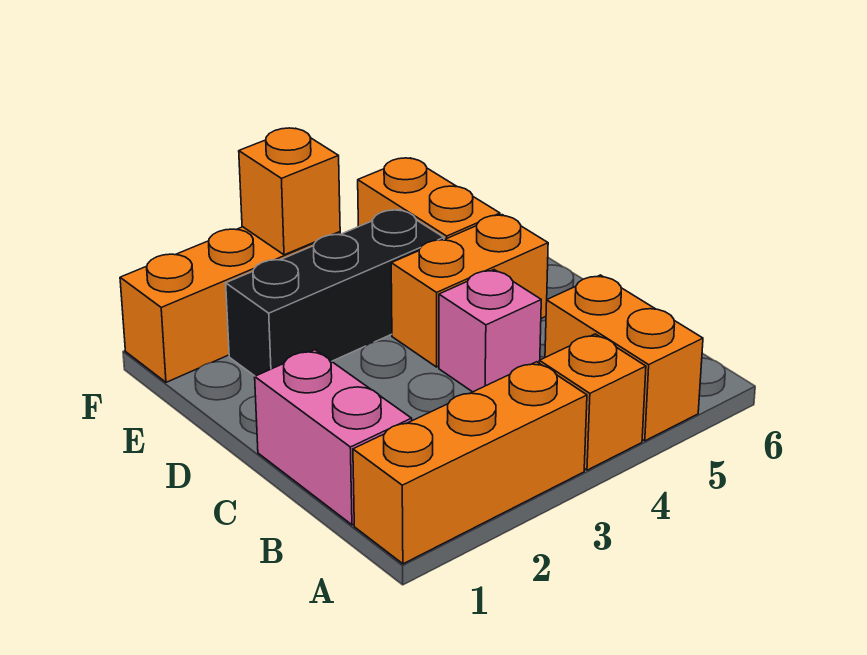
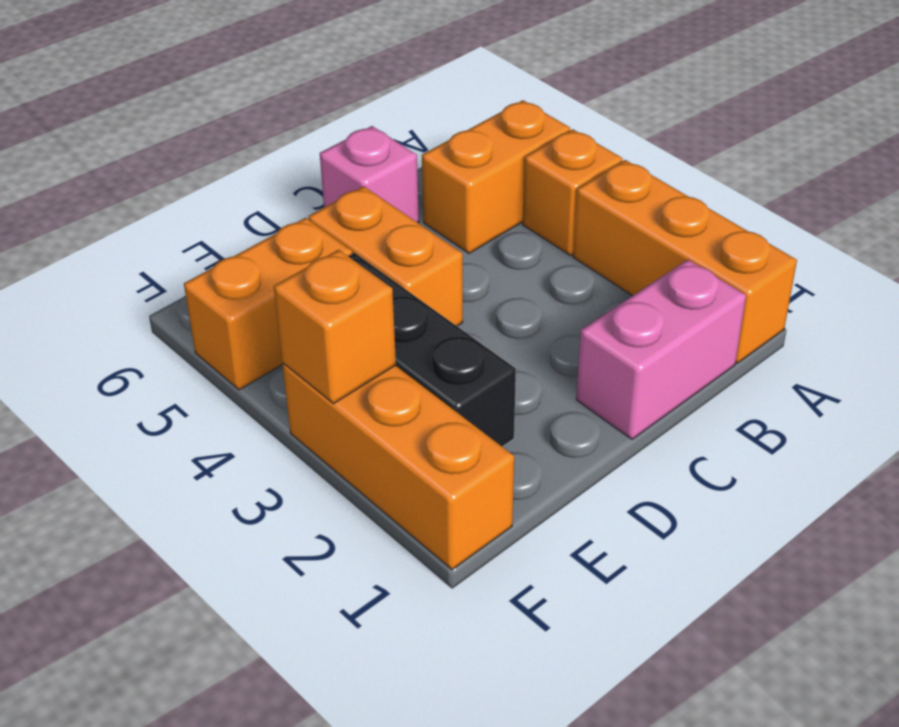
pink brick C4 level 1 -> pink brick C6 level 1

